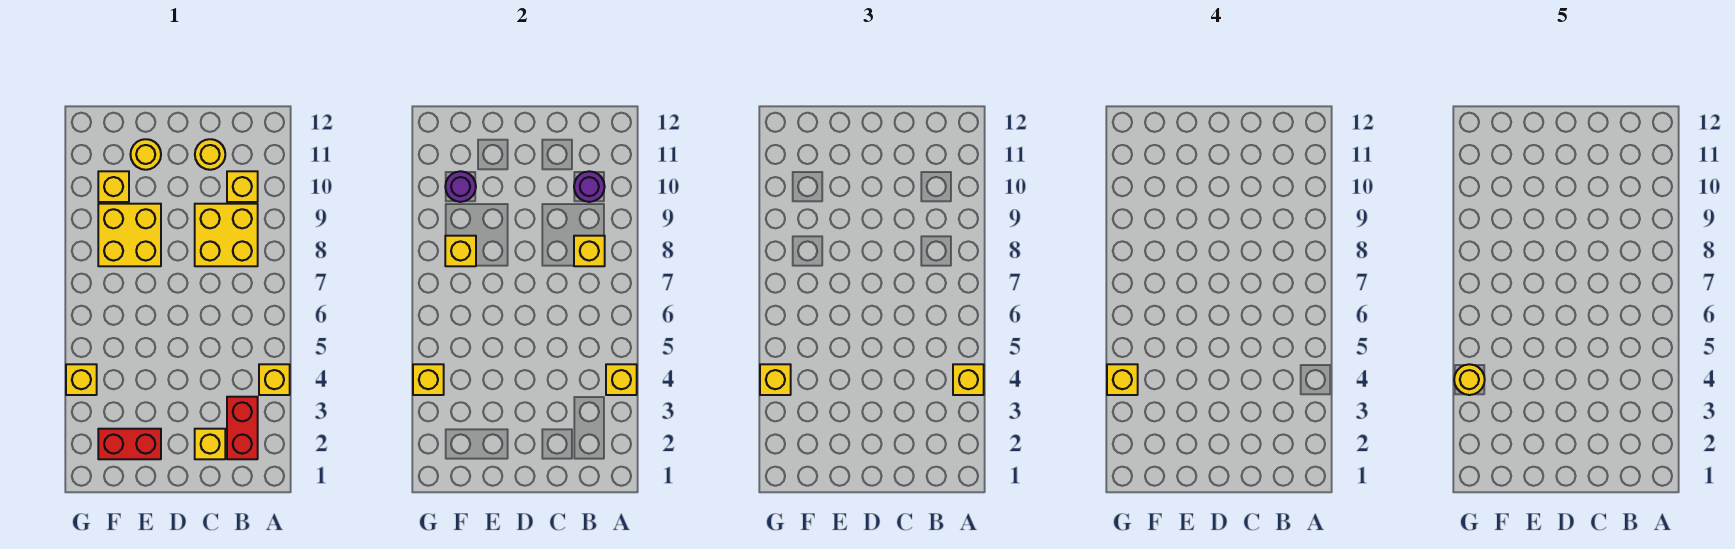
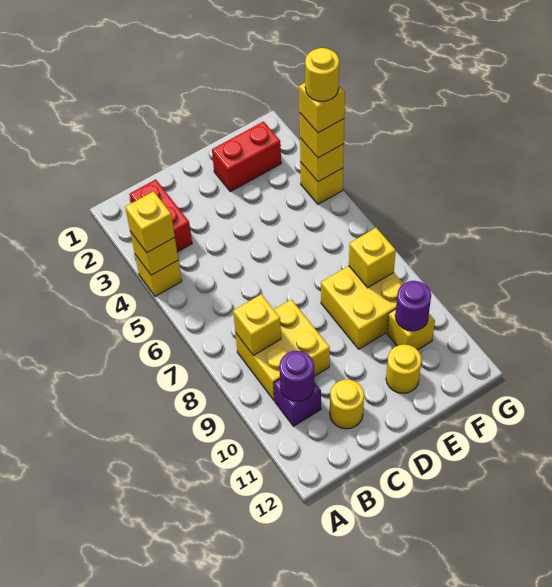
yellow brick B10 level 1 -> purple brick B10 level 1
yellow brick C2 level 1 -> none

